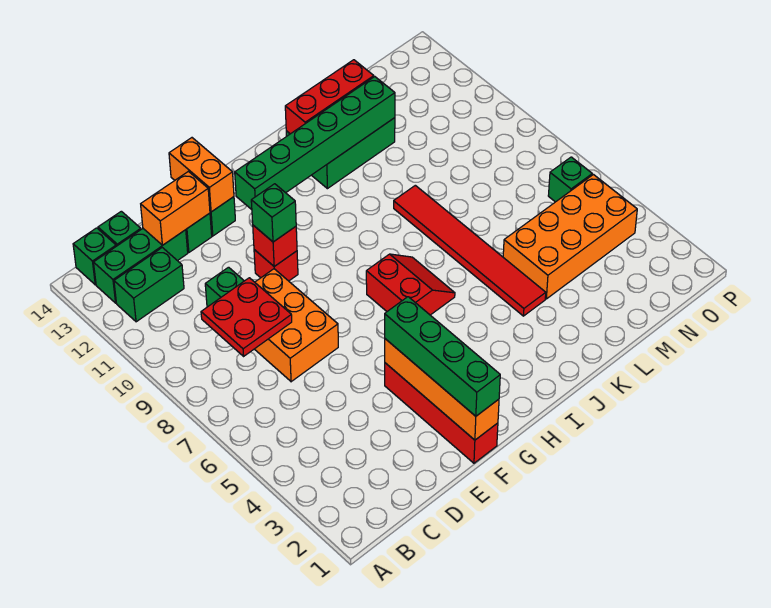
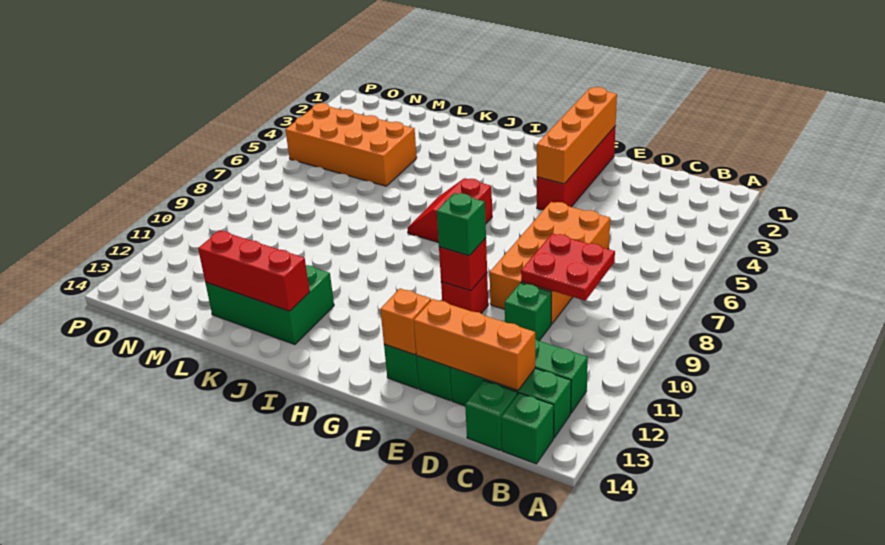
orange brick D7:E9 level 1 -> orange brick D6:E9 level 1
orange brick D13:E13 level 2 -> orange brick C13:E13 level 2
green brick F1:F4 level 3 -> none
orange brick F13:F14 level 2 -> orange brick F13 level 2
green brick G12:L12 level 2 -> none
red tile K4:K9 level 1 -> none
green brick O6 level 1 -> none

